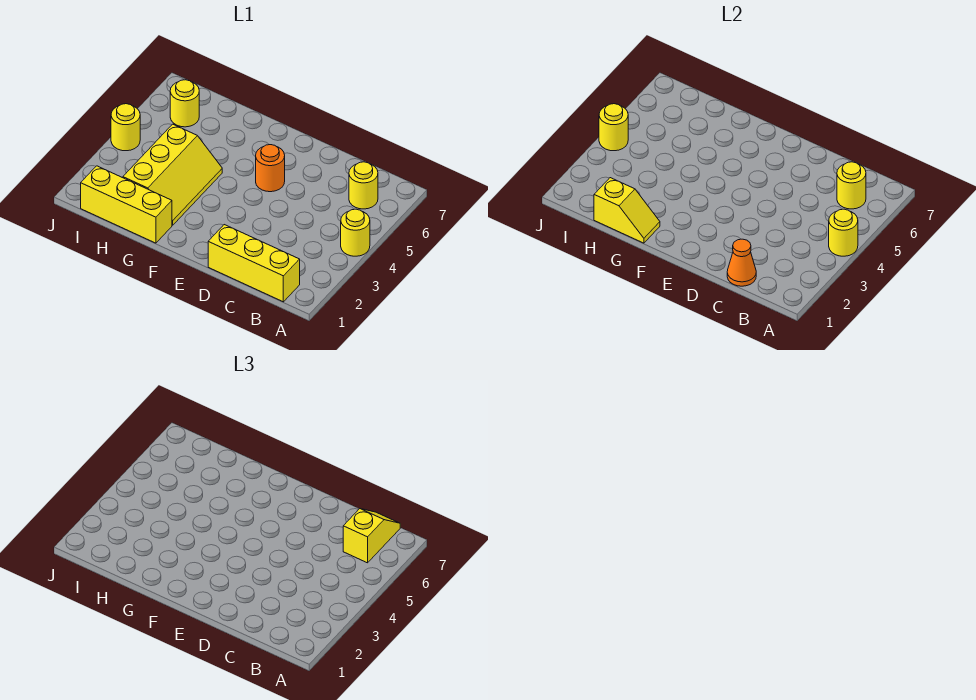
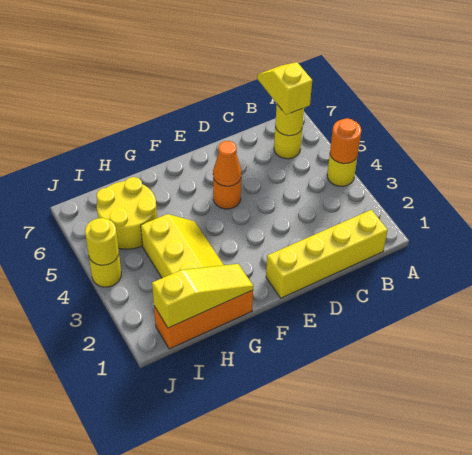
yellow round brick A4 level 2 -> orange round brick A4 level 2
yellow brick B1:D1 level 1 -> yellow brick B1:E1 level 1
orange cone C1 level 2 -> orange cone E5 level 2
yellow brick G1:I1 level 1 -> orange brick G1:I1 level 1
yellow slope G1:H1 level 2 top H -> yellow slope G1:I1 level 2 top I
yellow round brick I6 level 1 -> yellow round brick H5:I6 level 1

